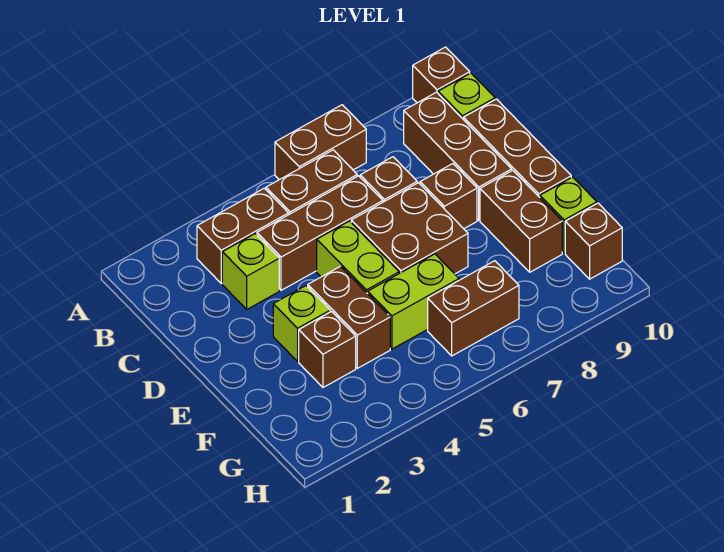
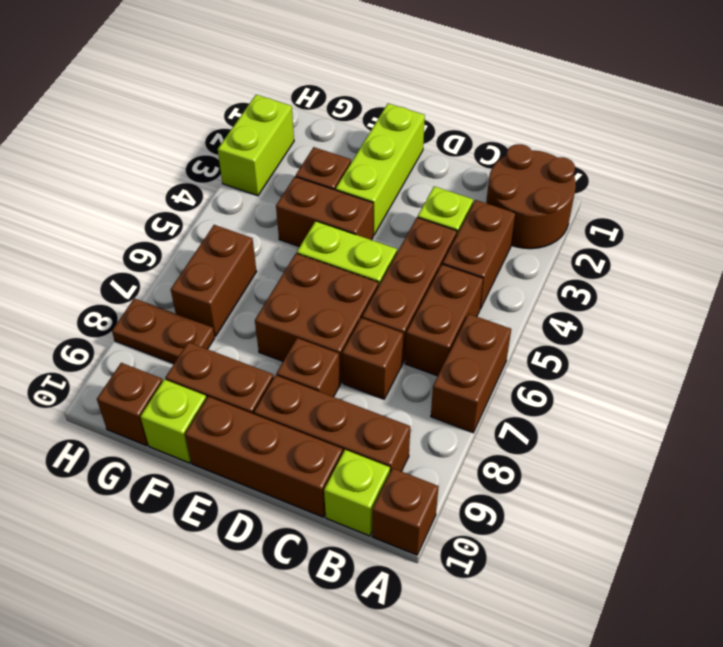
none -> brown round brick A1:B2 level 1
lime brick E3 level 1 -> lime brick E1:E3 level 1
lime brick F5:F6 level 1 -> lime brick H2:H3 level 1
none -> brown plate G8:H8 level 1

